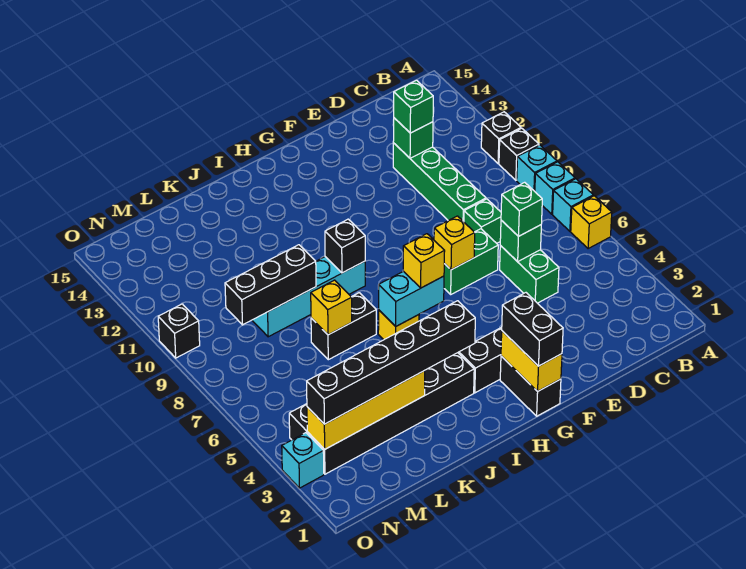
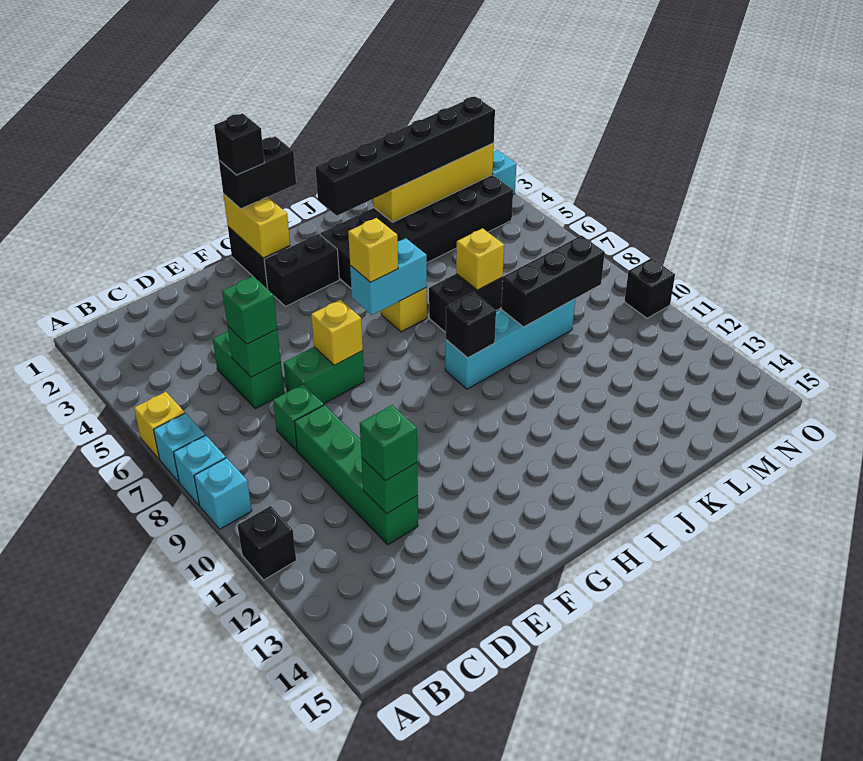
black brick A10 level 1 -> black brick G1 level 4
black brick G1:G2 level 3 -> black brick G1:H1 level 3

